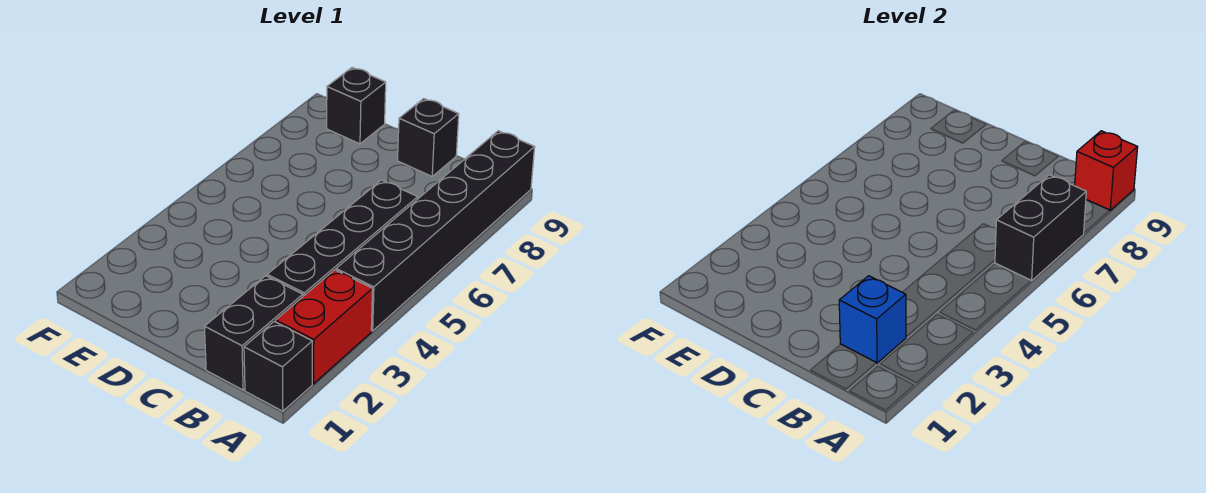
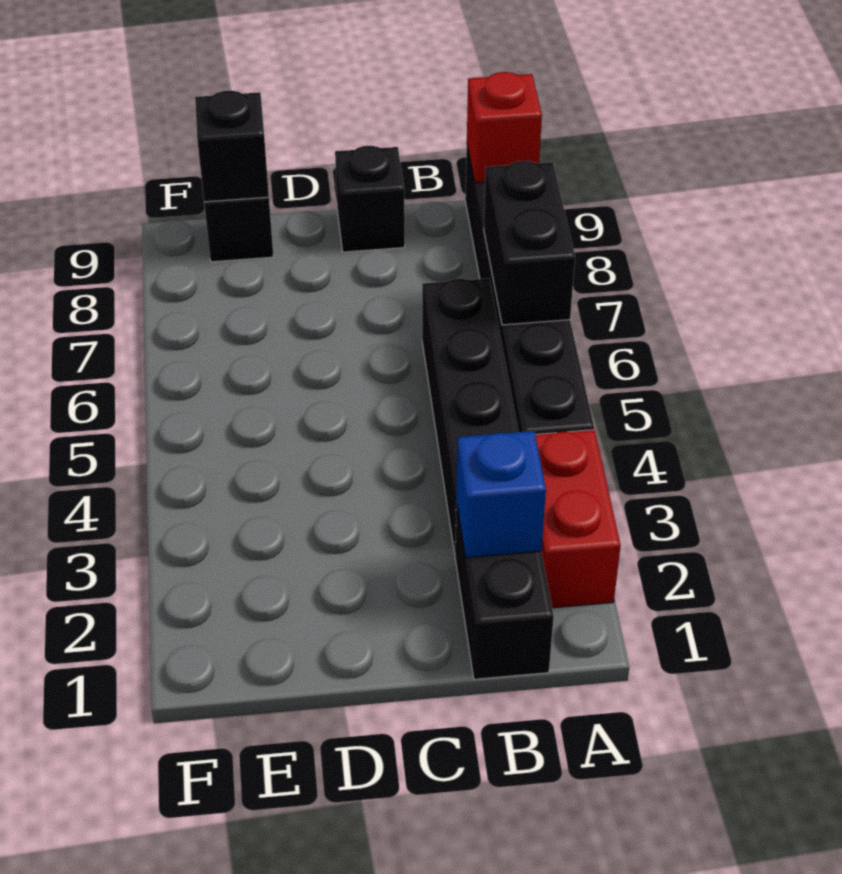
black brick A1 level 1 -> black brick E9 level 2

